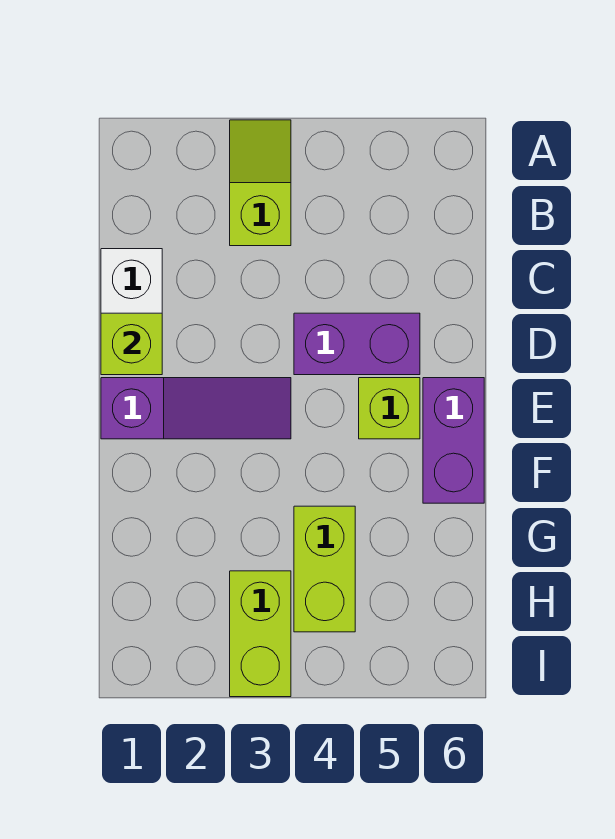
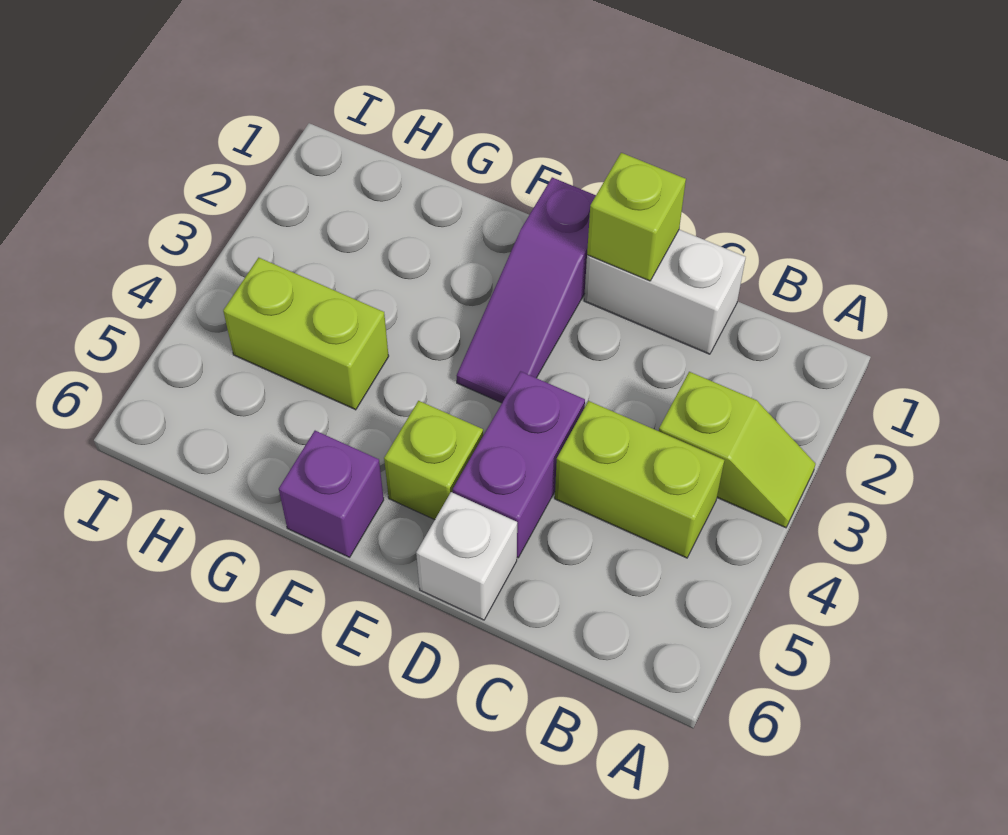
none -> white brick D6 level 1
purple brick E6:F6 level 1 -> purple brick F6 level 1
lime brick H3:I3 level 1 -> lime brick B4:C4 level 1

